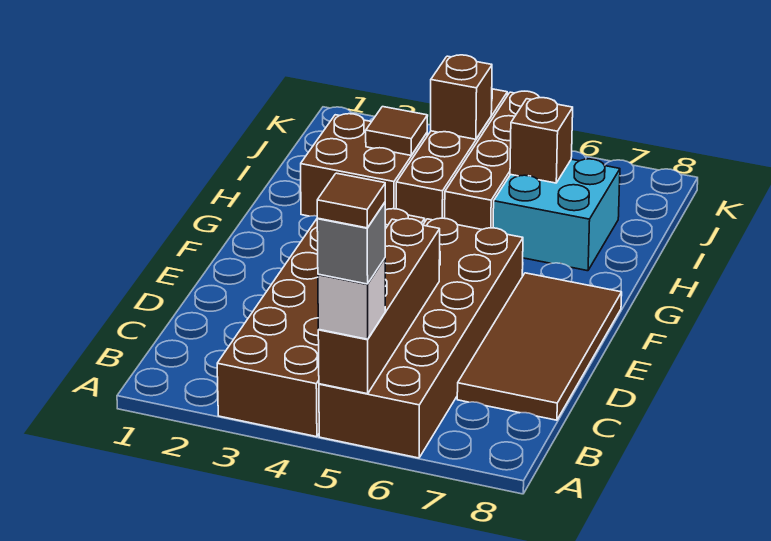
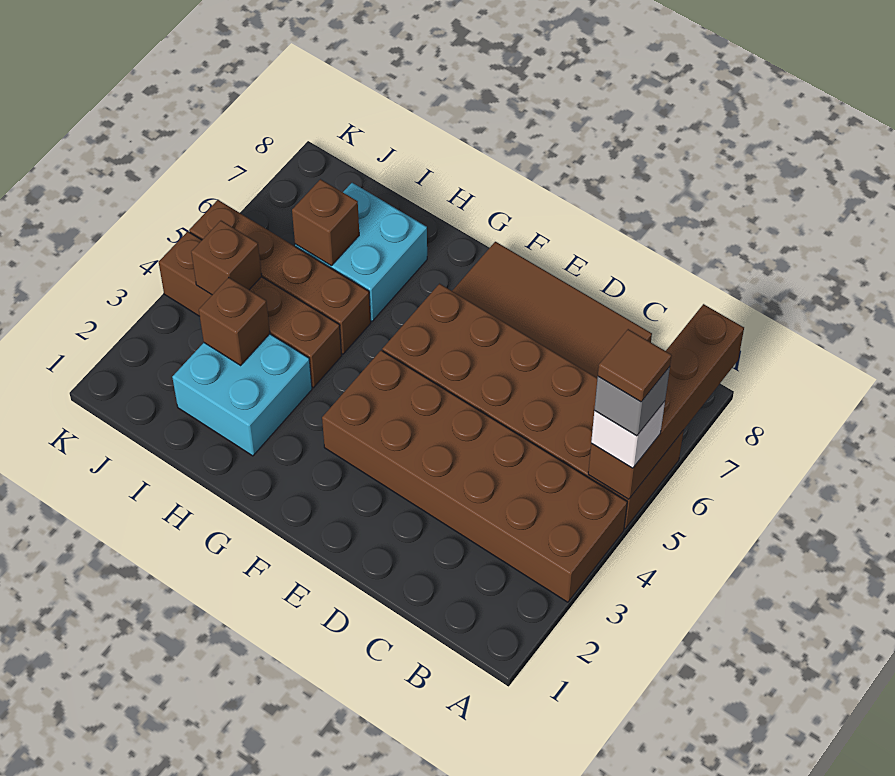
brown brick A5:D5 level 2 -> brown brick A5:A8 level 2
brown brick H2:I3 level 1 -> cyan brick H2:I3 level 1
brown tile I3 level 2 -> brown brick I3 level 2

